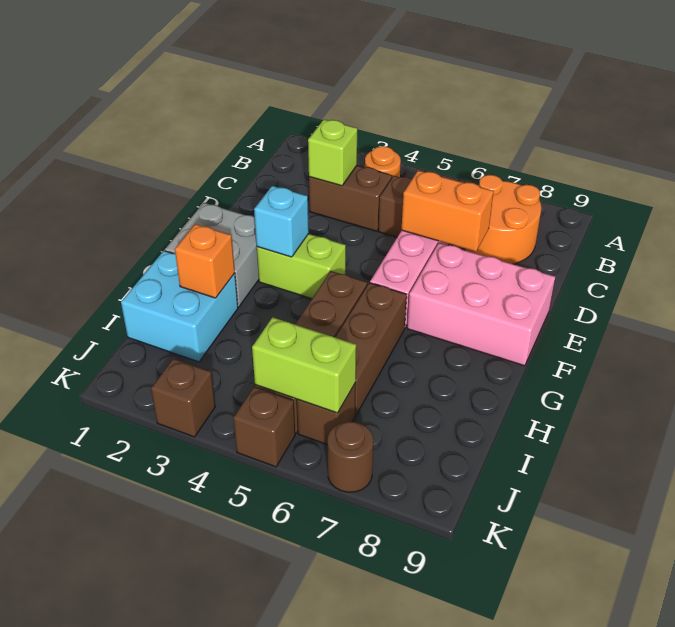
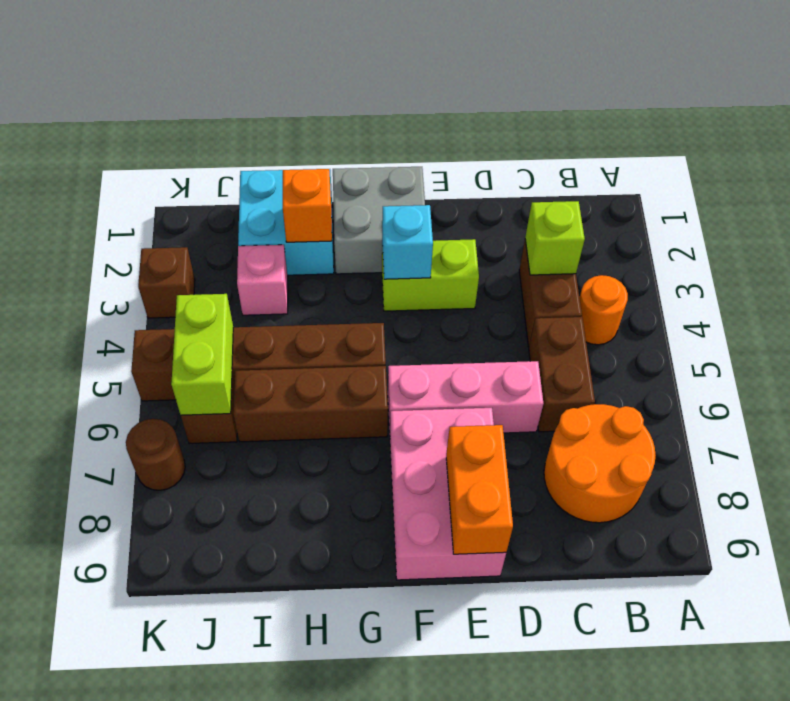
orange brick D6:D7 level 2 -> orange brick E8:E9 level 2
lime brick F3:F4 level 1 -> lime brick E3:F3 level 1
none -> pink brick I3 level 1

